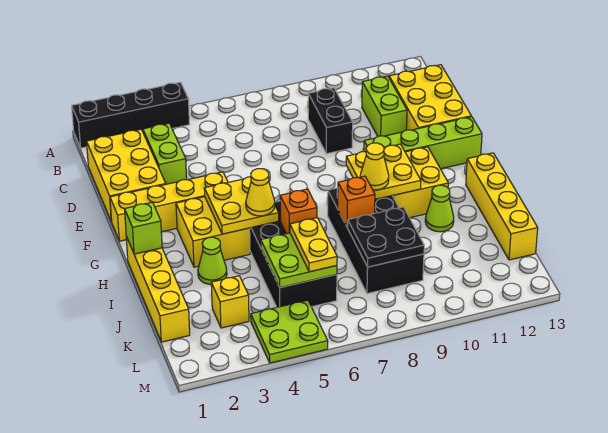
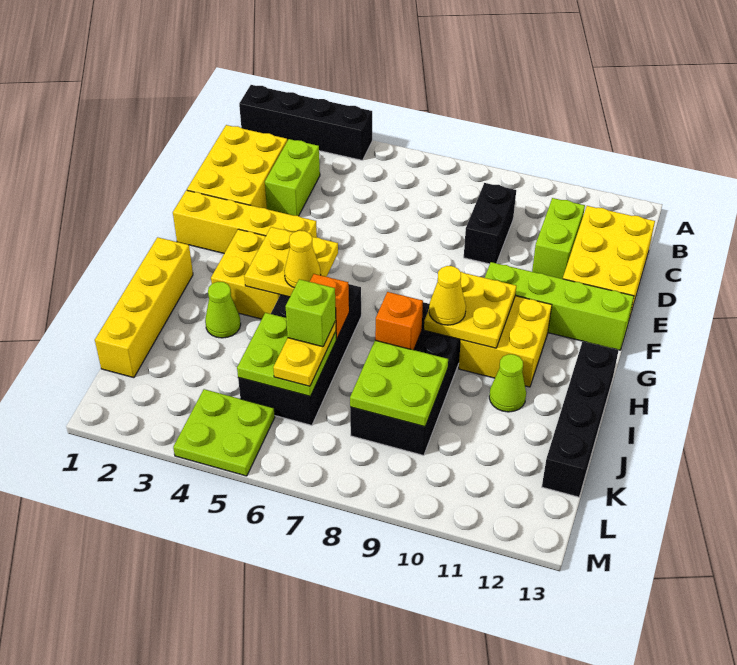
lime brick H1 level 2 -> lime brick J6 level 4
yellow brick H13:K13 level 1 -> black brick H13:K13 level 1
black plate J8:K9 level 2 -> lime plate J8:K9 level 2
yellow brick K3 level 1 -> none

